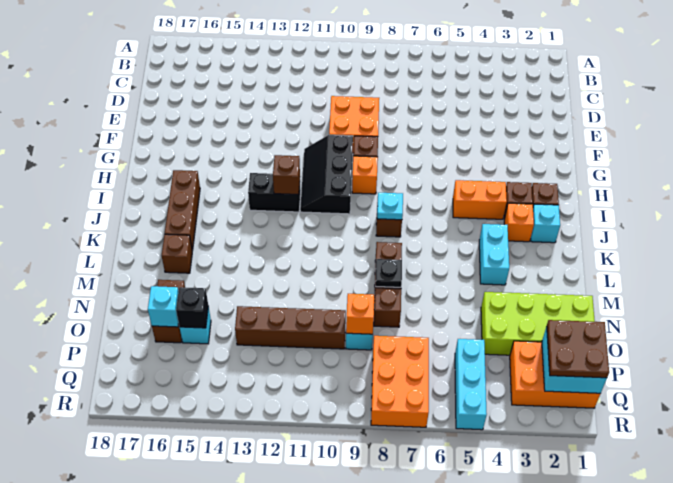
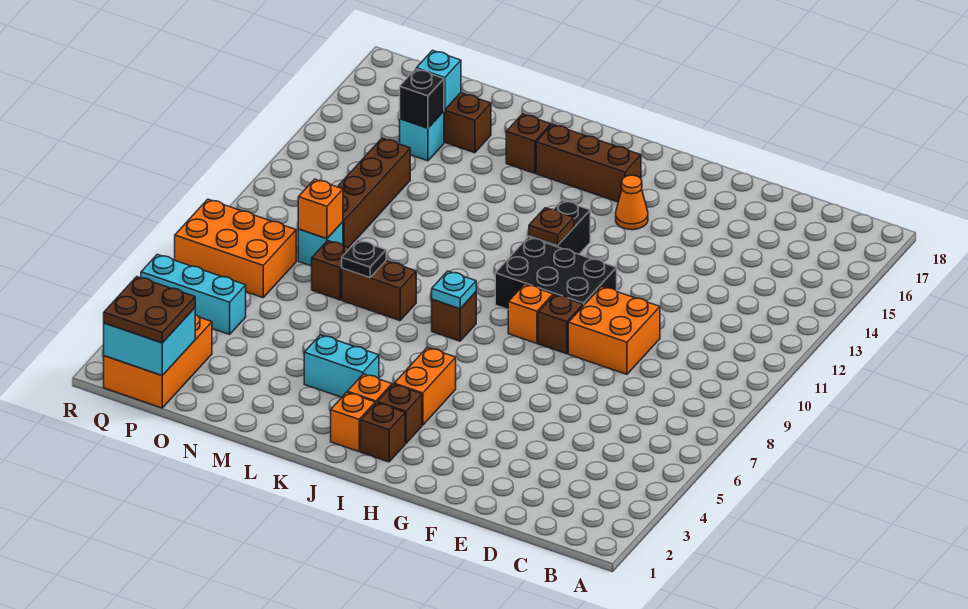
black slope G10:I11 level 1 top 10 -> black brick G10:I11 level 1
none -> orange cone H15 level 1
brown brick I12 level 2 -> brown plate I12 level 2
cyan brick J2 level 1 -> orange brick J2 level 1
lime brick N1:O4 level 1 -> none

